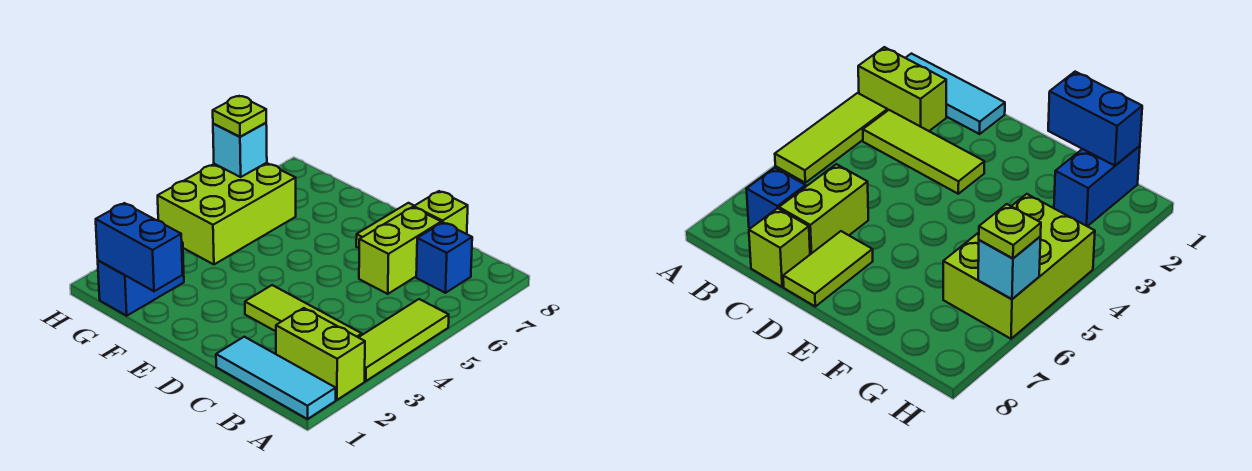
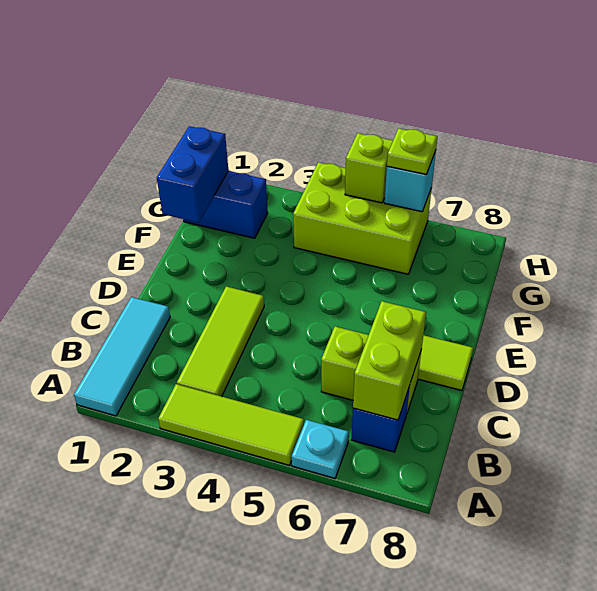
lime brick A2:B2 level 1 -> lime brick B7:C7 level 2
none -> cyan plate A6 level 1
lime brick C8 level 1 -> lime brick H5 level 2

